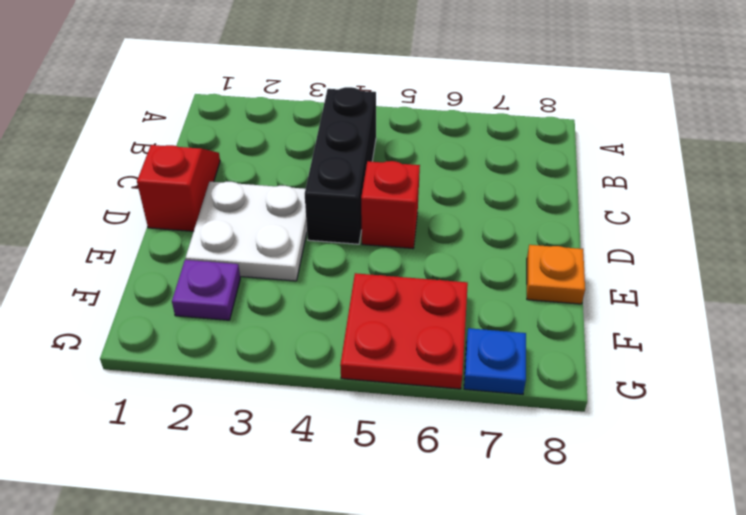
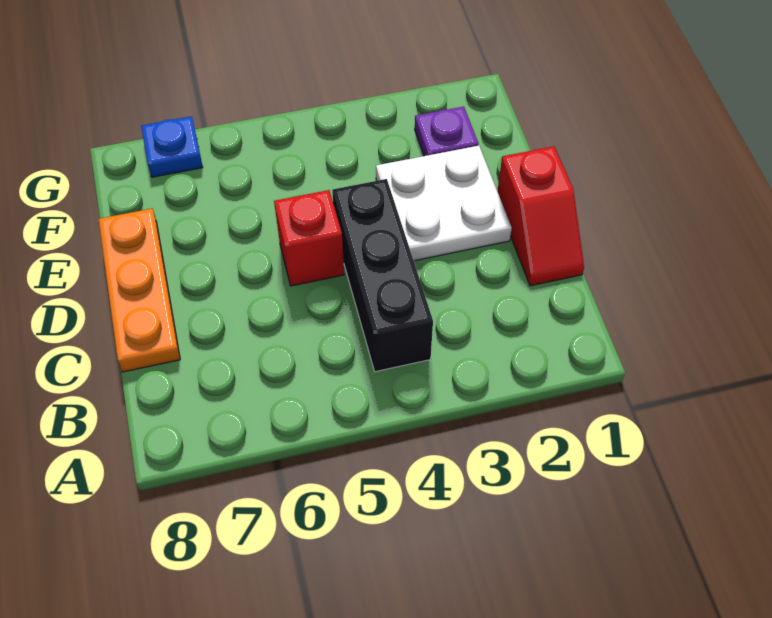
orange plate E8 level 1 -> orange plate C8:E8 level 1
red plate F5:G6 level 1 -> none

